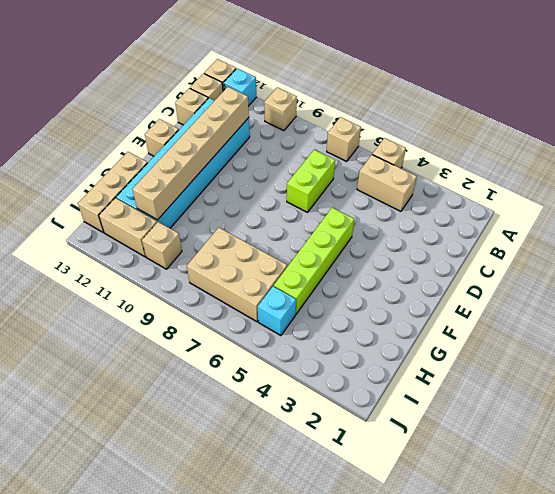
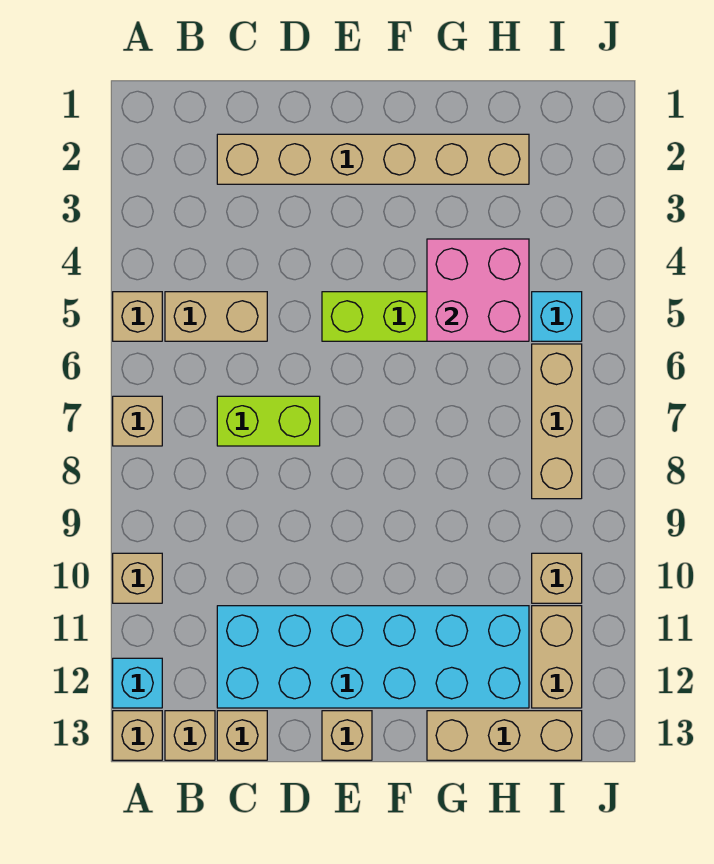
tan brick B4:B5 level 1 -> tan brick B5:C5 level 1
tan brick C11:H11 level 2 -> tan brick C2:H2 level 1
none -> pink brick G4:H5 level 2
tan brick H6:I8 level 1 -> tan brick I6:I8 level 1

